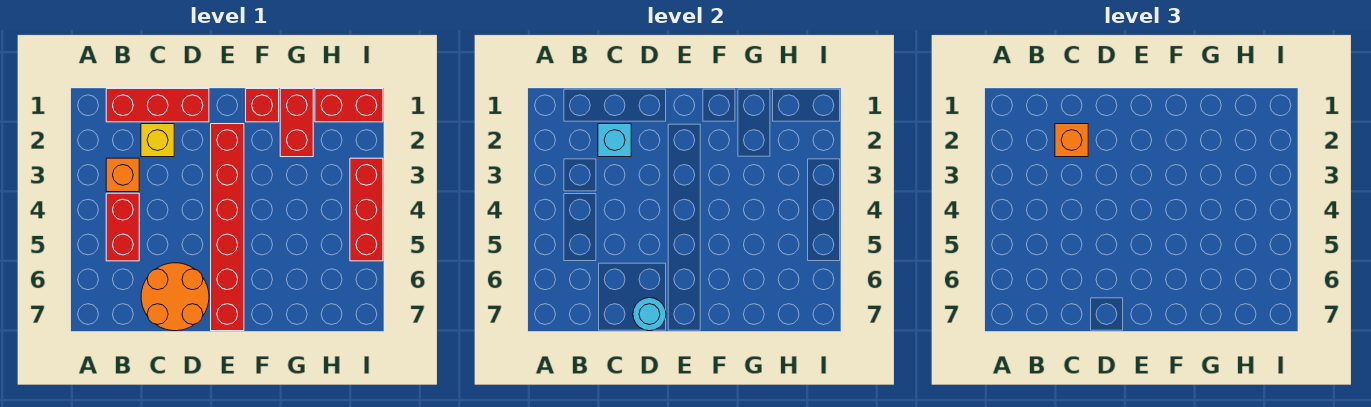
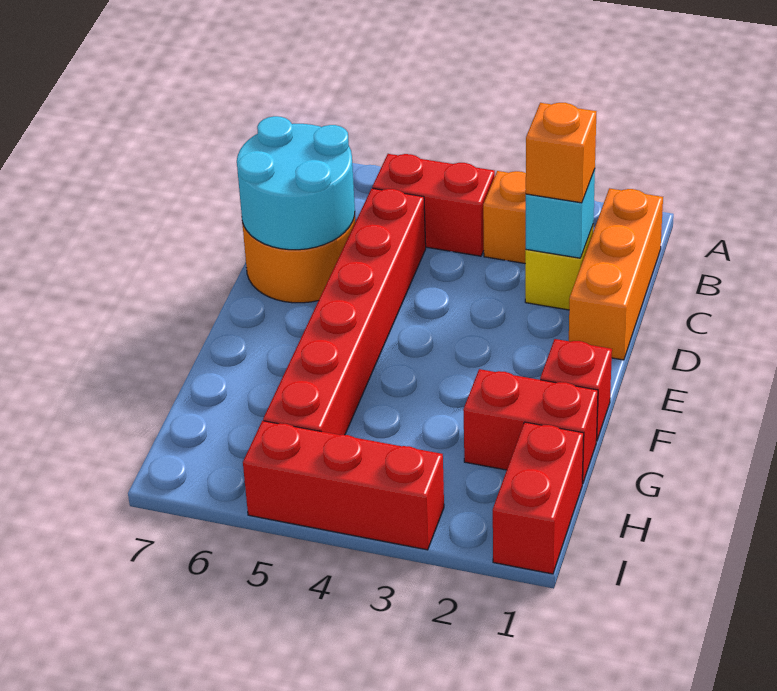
red brick B1:D1 level 1 -> orange brick B1:D1 level 1
cyan round brick D7 level 2 -> cyan round brick C6:D7 level 2
red brick E2:E7 level 1 -> red brick C5:H5 level 1

